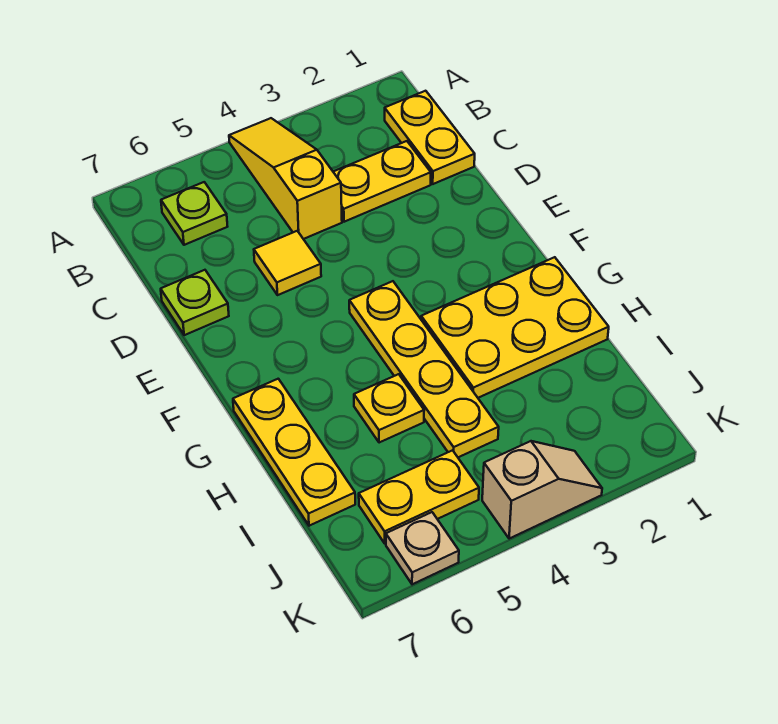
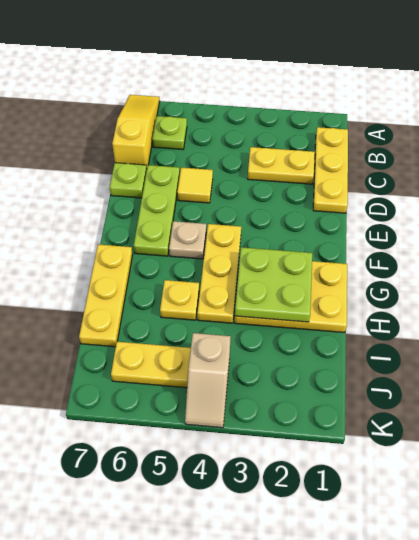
yellow slope A4:C4 level 1 top C -> yellow slope A7:C7 level 1 top C
yellow plate B1:C1 level 1 -> yellow plate B1:D1 level 1
none -> lime plate D6:F6 level 1
yellow plate F4:I4 level 1 -> yellow plate F4:H4 level 1
none -> lime plate G2:H3 level 2
tan slope K3:K4 level 1 top 4 -> tan slope J4:K4 level 1 top J
tan plate K6 level 1 -> tan plate F5 level 1

